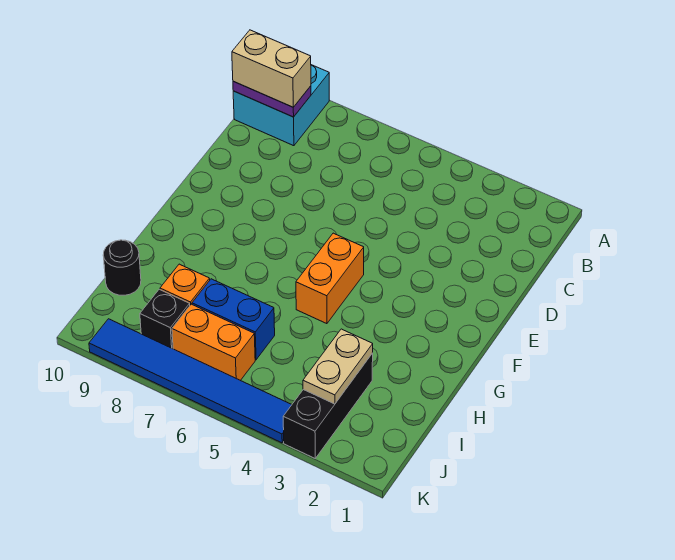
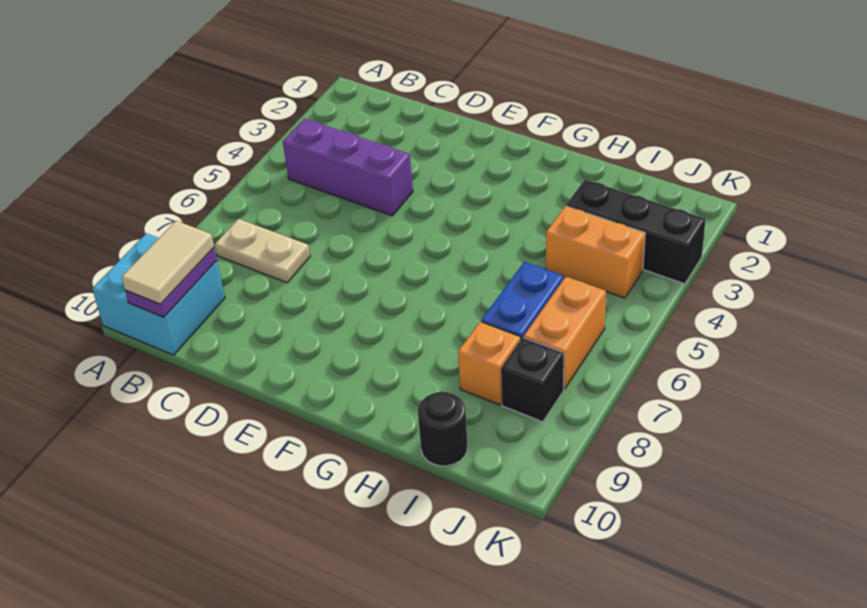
none -> purple brick B4:D4 level 1
tan brick B9:B10 level 3 -> tan tile B9:B10 level 3
orange brick F5:G5 level 1 -> orange brick I4:J4 level 1
tan plate I3:J3 level 2 -> tan plate B7:C7 level 1
blue tile K4:K9 level 1 -> none

